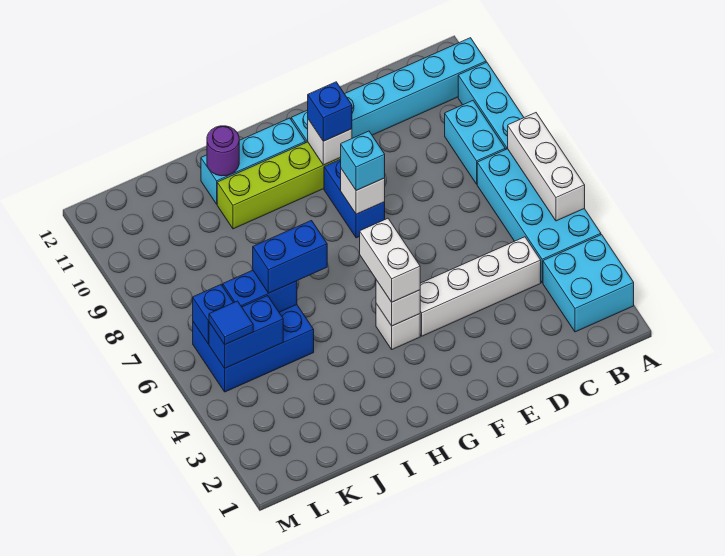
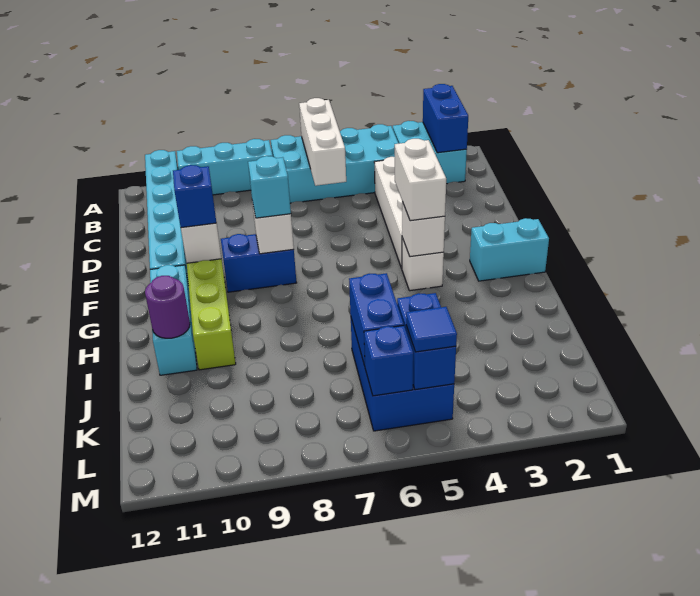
white brick A5:A7 level 2 -> white brick A6:C6 level 2
cyan brick B8:B9 level 1 -> cyan brick G1:G2 level 1
white brick G4:G5 level 3 -> white brick F4:G4 level 3
blue brick I6:J6 level 3 -> blue brick A2:B2 level 2

